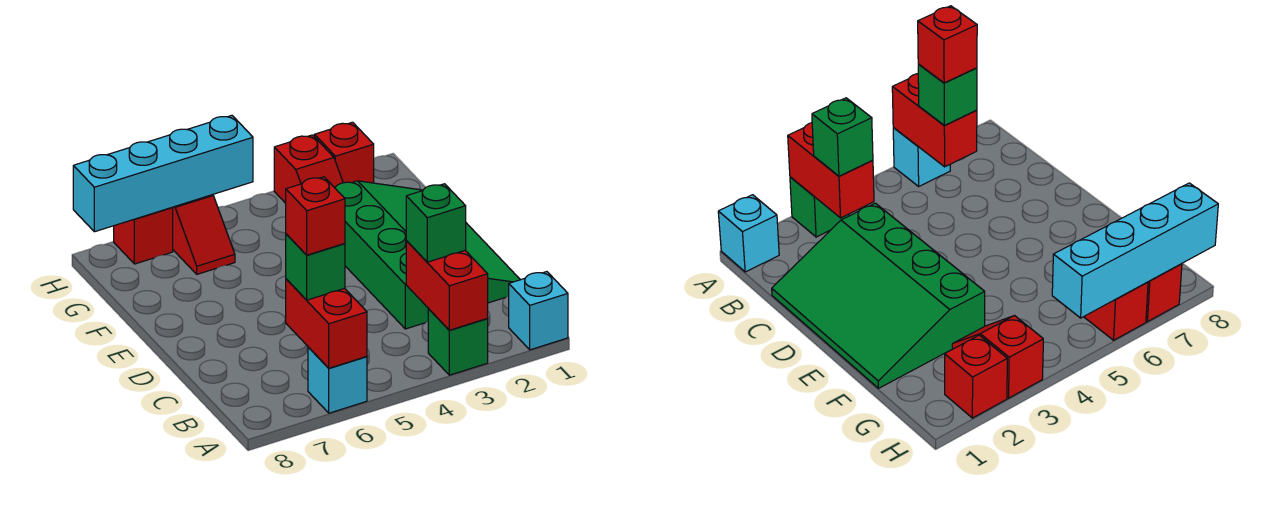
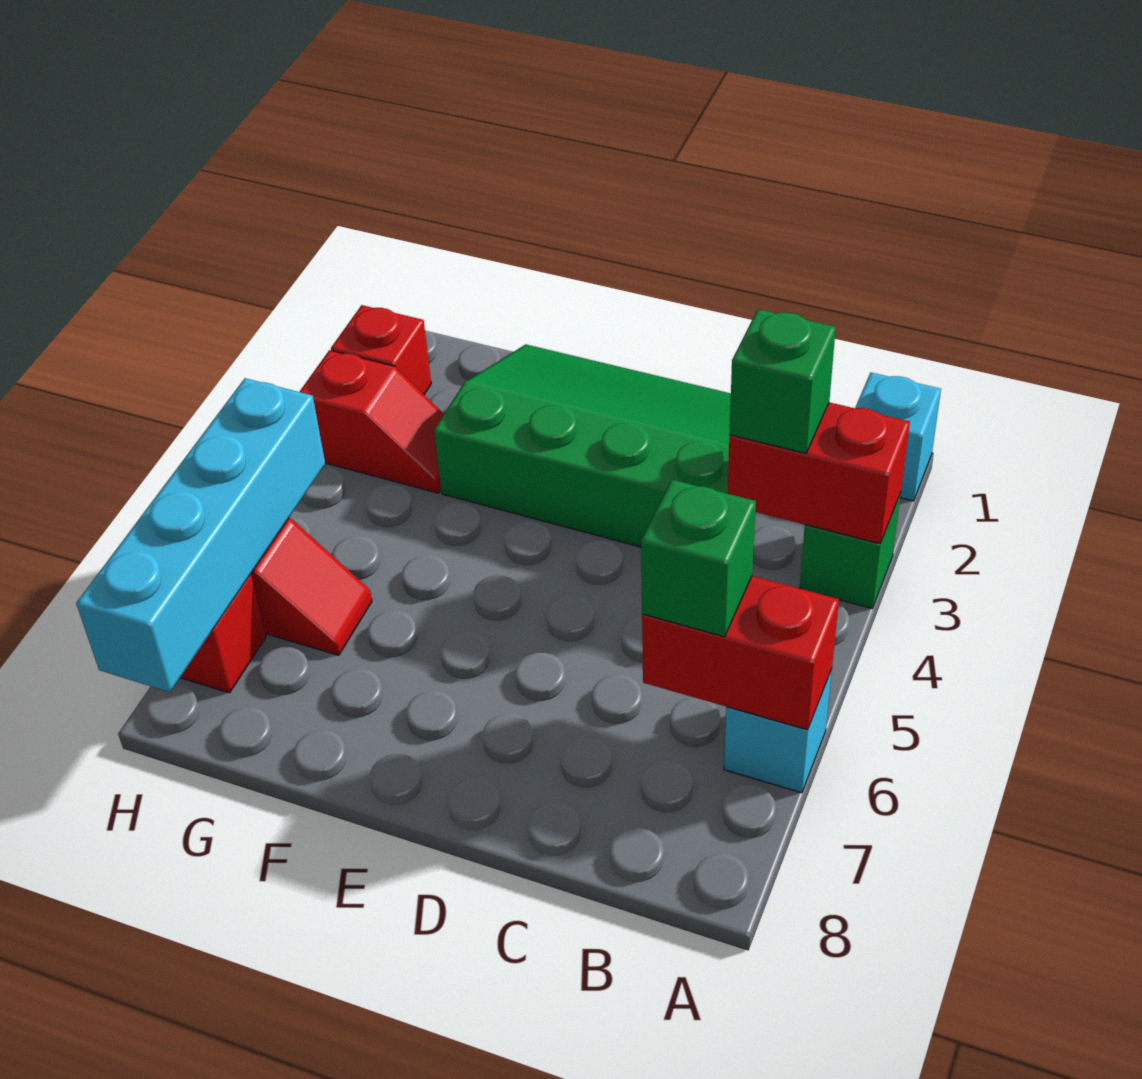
red brick B6 level 4 -> none

